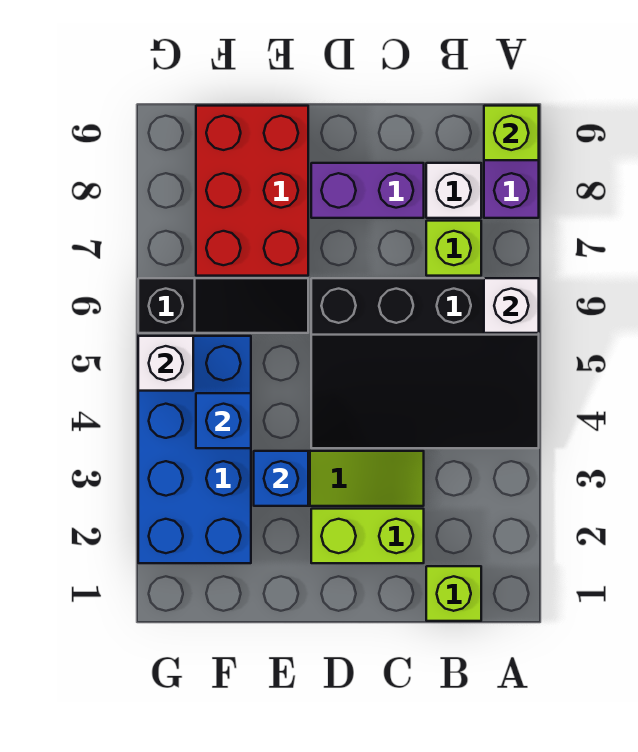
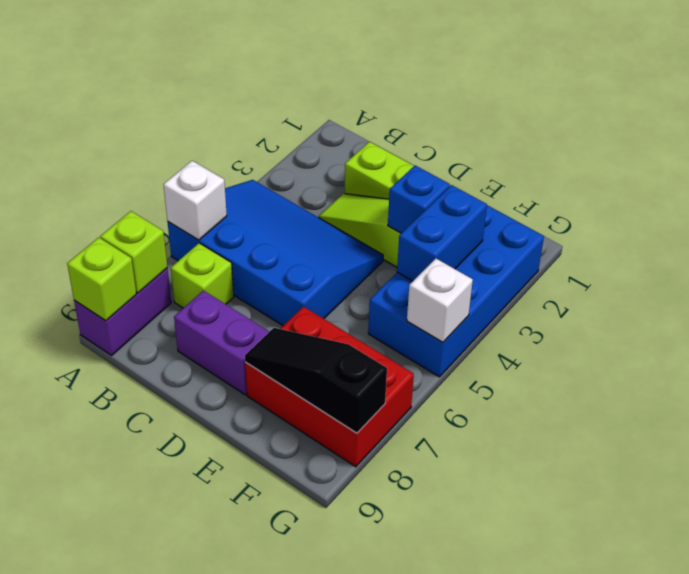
black slope A4:D6 level 1 top 6 -> blue slope A4:D6 level 1 top 6
lime brick B1 level 1 -> lime brick A8 level 2
white brick B8 level 1 -> none
black slope E6:G6 level 1 top G -> black slope E8:G8 level 2 top G
red brick E7:F9 level 1 -> red brick E7:G8 level 1
blue brick F4 level 2 -> blue brick F3:F4 level 2

